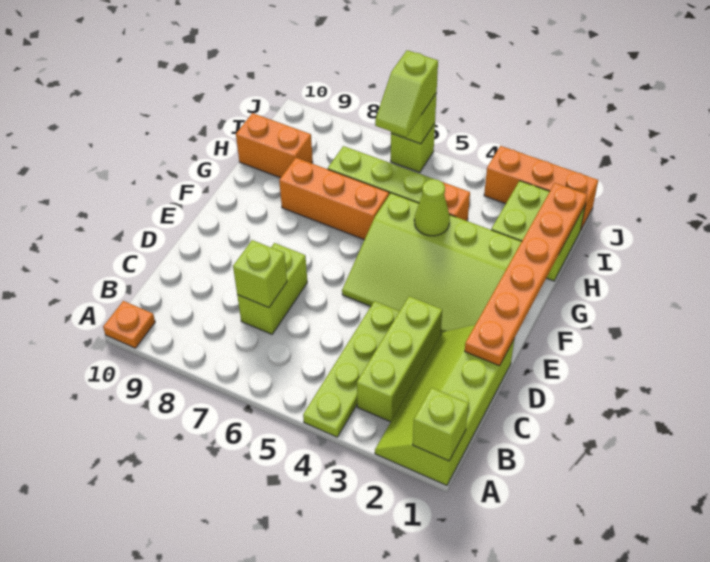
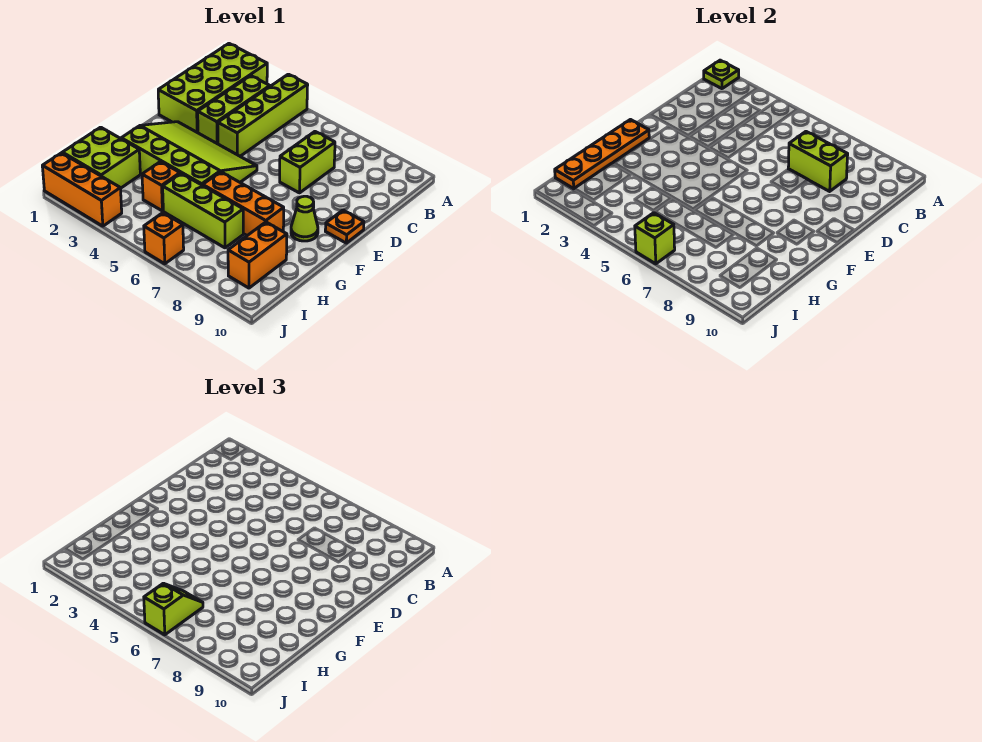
lime slope A1:D2 level 1 top 1 -> lime brick A1:D2 level 1
lime brick A1 level 2 -> lime plate A1 level 2
lime plate A4:D4 level 1 -> lime brick A4:D4 level 1
orange plate A10 level 1 -> orange plate E10 level 1
lime brick C7 level 2 -> lime brick C7:C8 level 2
orange plate D1:I1 level 2 -> orange plate F1:I1 level 2
lime cone G4 level 2 -> lime cone F9 level 1
orange brick H9:H10 level 1 -> orange brick H9:I9 level 1
lime brick J6 level 1 -> orange brick J6 level 1

